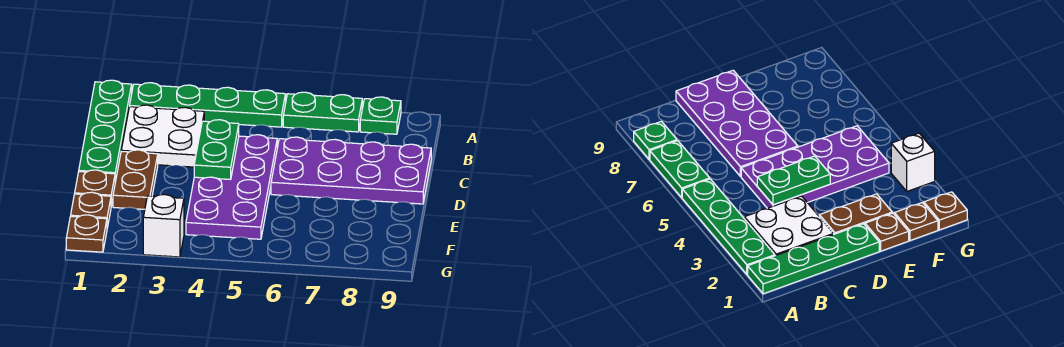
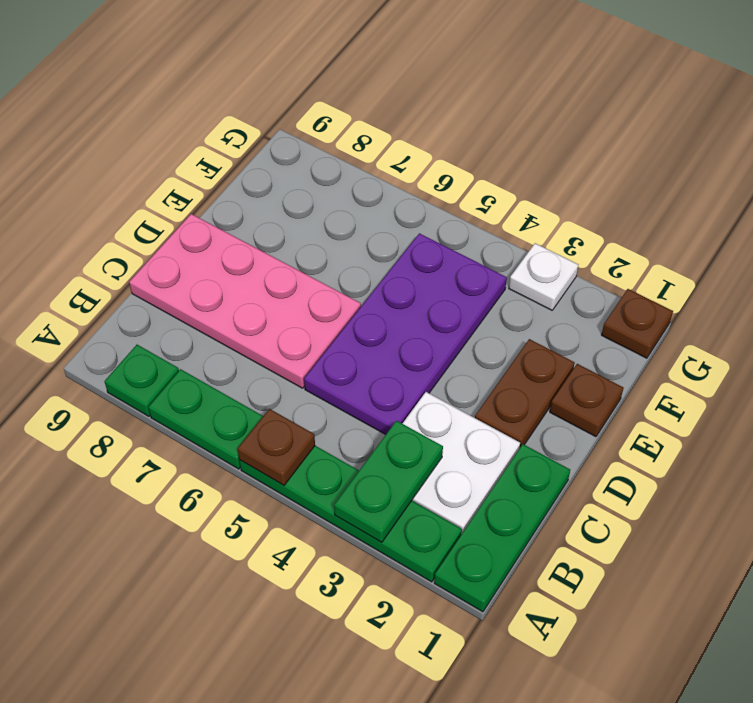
green plate A1:D1 level 1 -> green plate A1:C1 level 1
green plate C4:D4 level 2 -> green plate A3:B3 level 2
purple plate C6:D9 level 1 -> pink plate C6:D9 level 1
brown plate F1 level 1 -> brown plate A5 level 2
white brick G3 level 1 -> white plate G3 level 1

